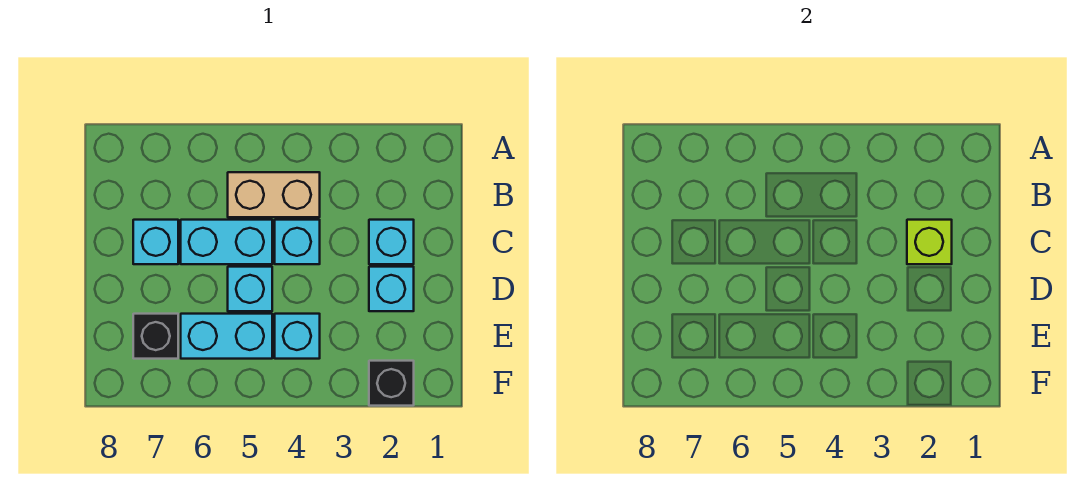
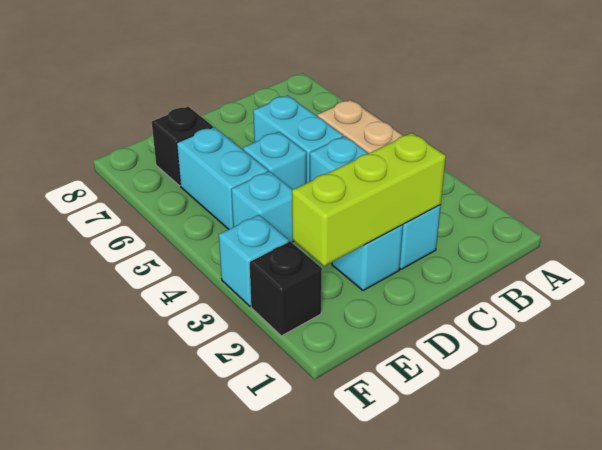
lime brick C2 level 2 -> lime brick C2:E2 level 2
cyan brick C7 level 1 -> cyan brick F3 level 1

